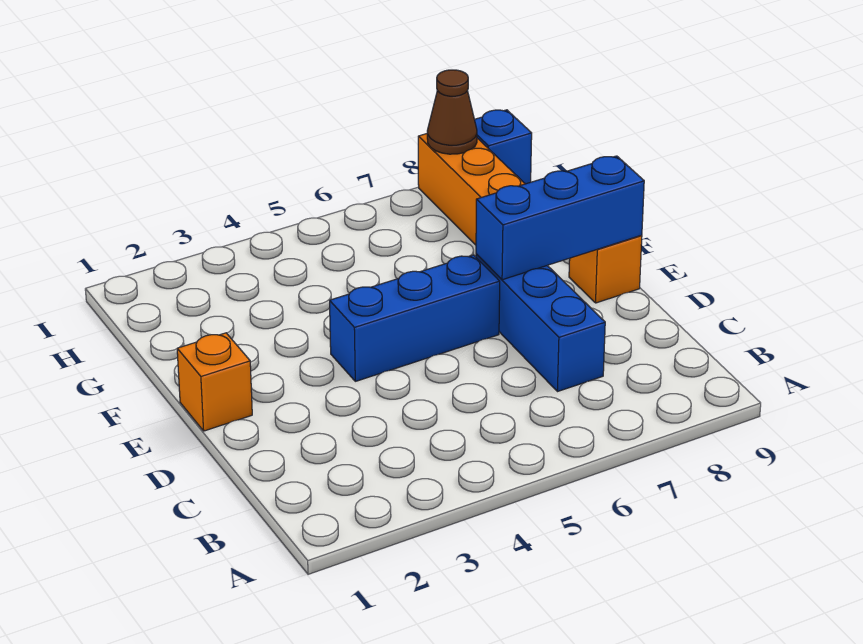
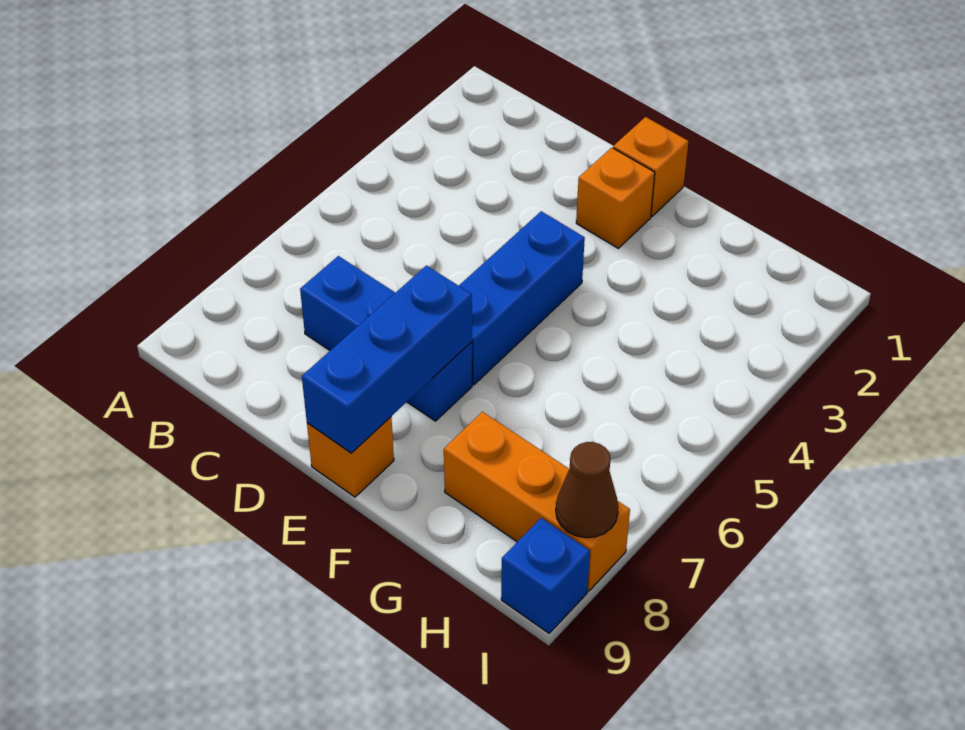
none -> orange brick E2 level 1

